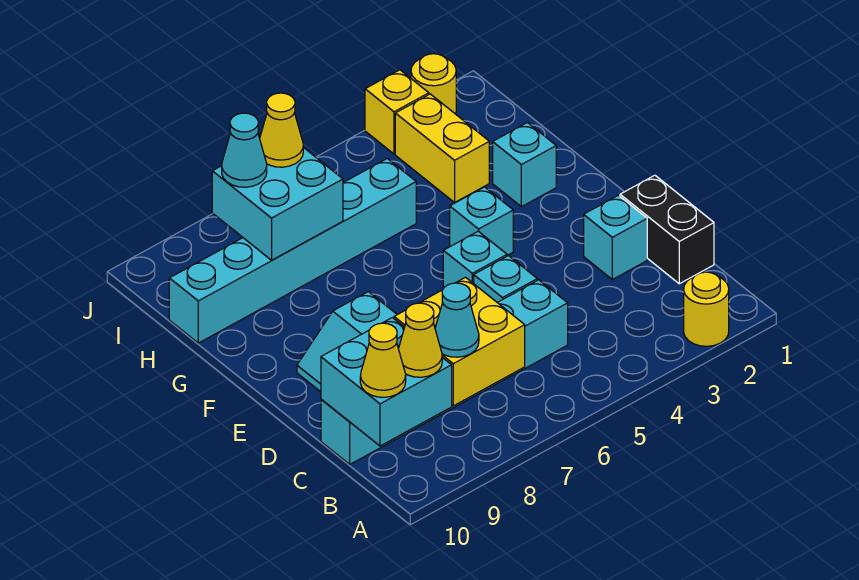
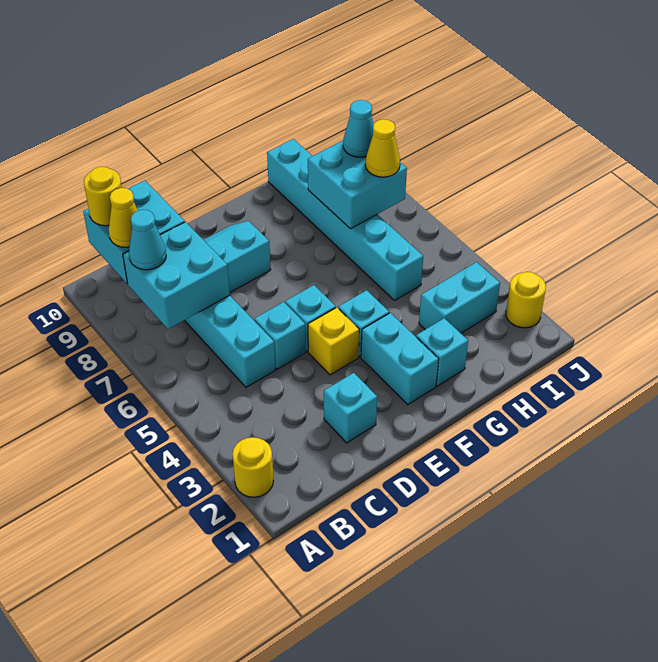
yellow brick B7:C8 level 2 -> cyan brick B7:C8 level 2
yellow cone B10 level 3 -> yellow round brick B10 level 3
black brick C1:D1 level 1 -> none
none -> cyan brick F2:F3 level 1
yellow brick H3:I3 level 1 -> cyan brick H3:I3 level 1
yellow brick J3 level 1 -> yellow brick E4 level 1

